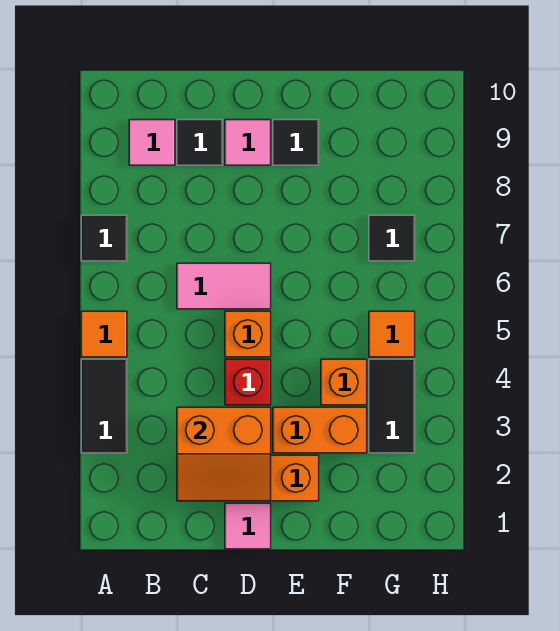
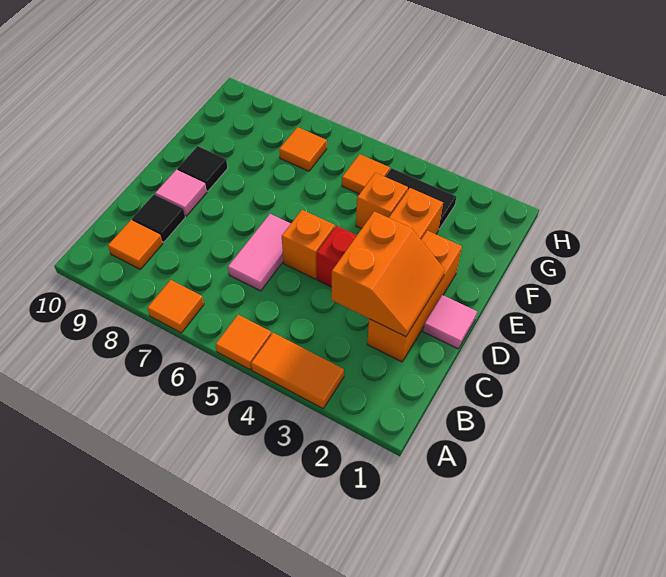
black tile A3:A4 level 1 -> orange tile A3:A4 level 1
black tile A7 level 1 -> orange tile A7 level 1
pink tile B9 level 1 -> orange tile B9 level 1
black tile G7 level 1 -> orange tile G7 level 1

